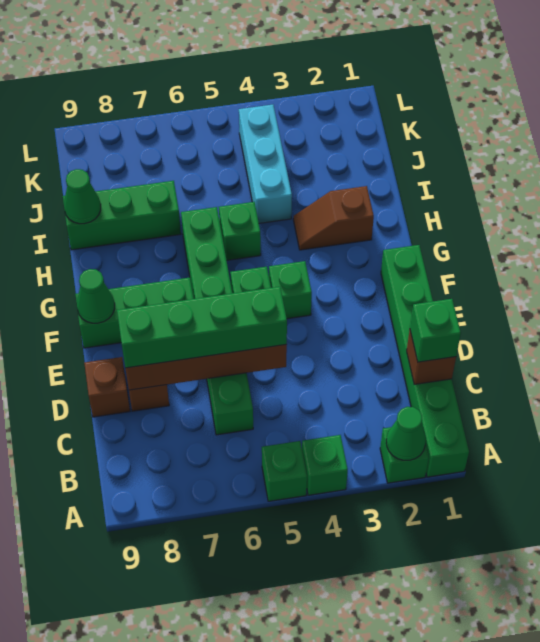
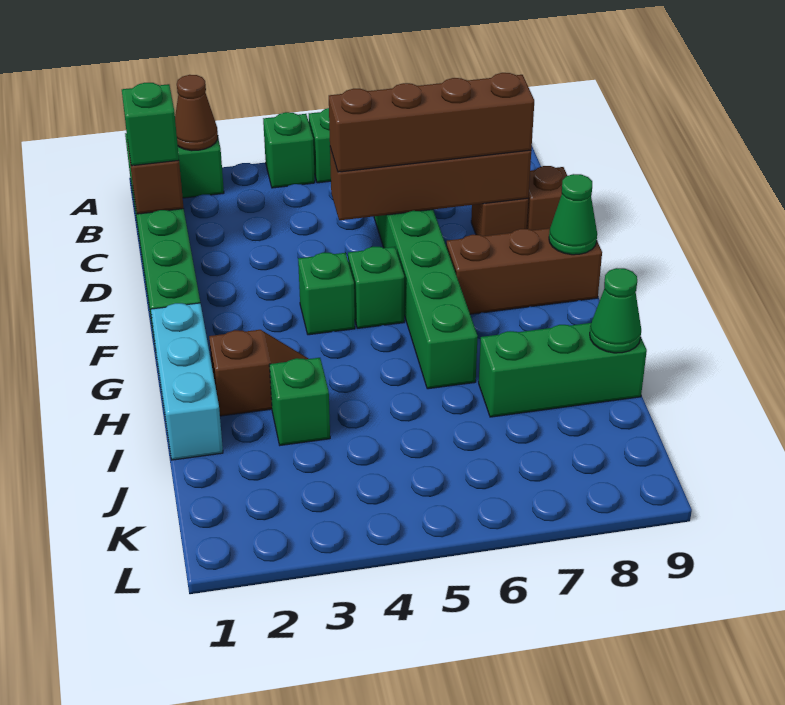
green cone A2 level 2 -> brown cone A2 level 2
green brick D5:D8 level 3 -> brown brick D5:D8 level 3
green brick F7:F9 level 1 -> brown brick F7:F9 level 1
green brick H5 level 1 -> green brick I3 level 1
cyan brick I4:K4 level 1 -> cyan brick G1:I1 level 1

